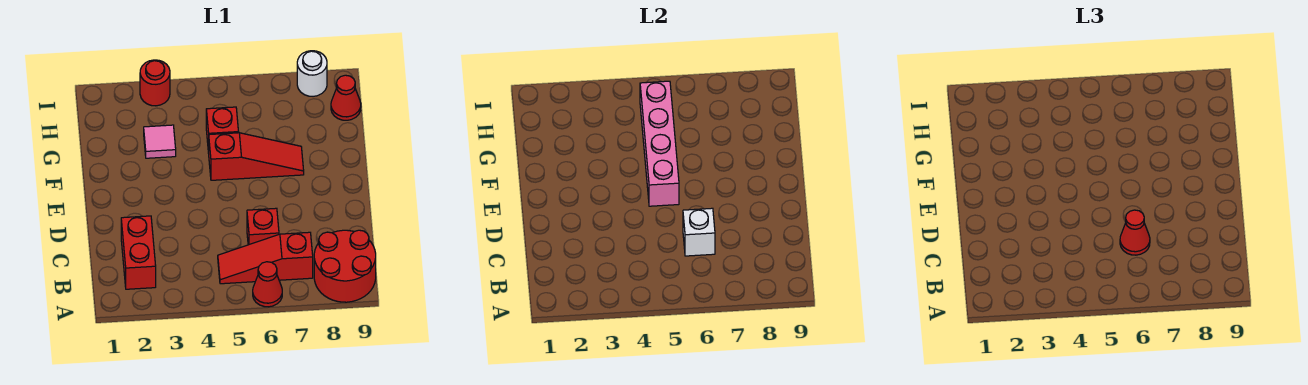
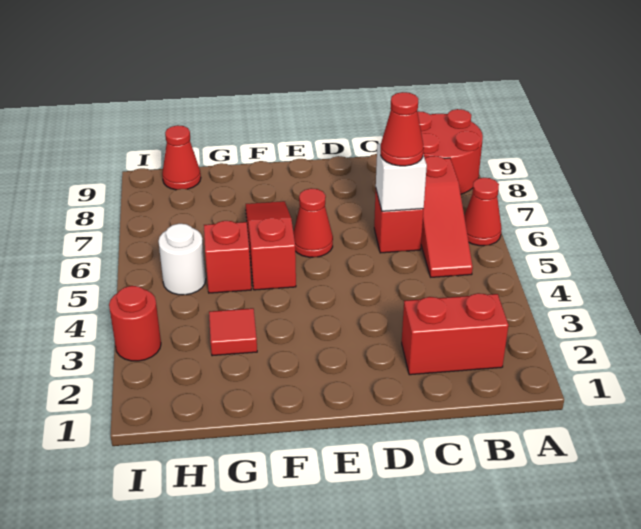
pink brick E5:H5 level 2 -> none
none -> red cone E6 level 1
pink tile G3 level 1 -> red tile G3 level 1
white round brick I8 level 1 -> white round brick H5 level 1

